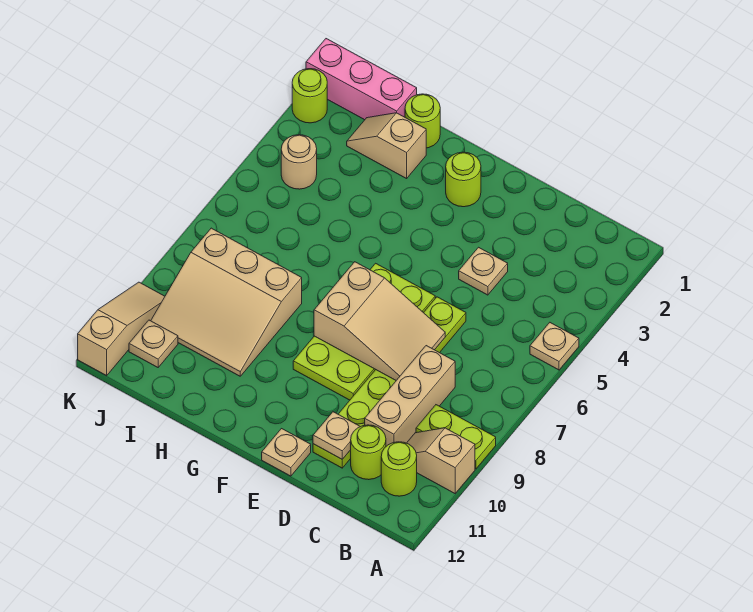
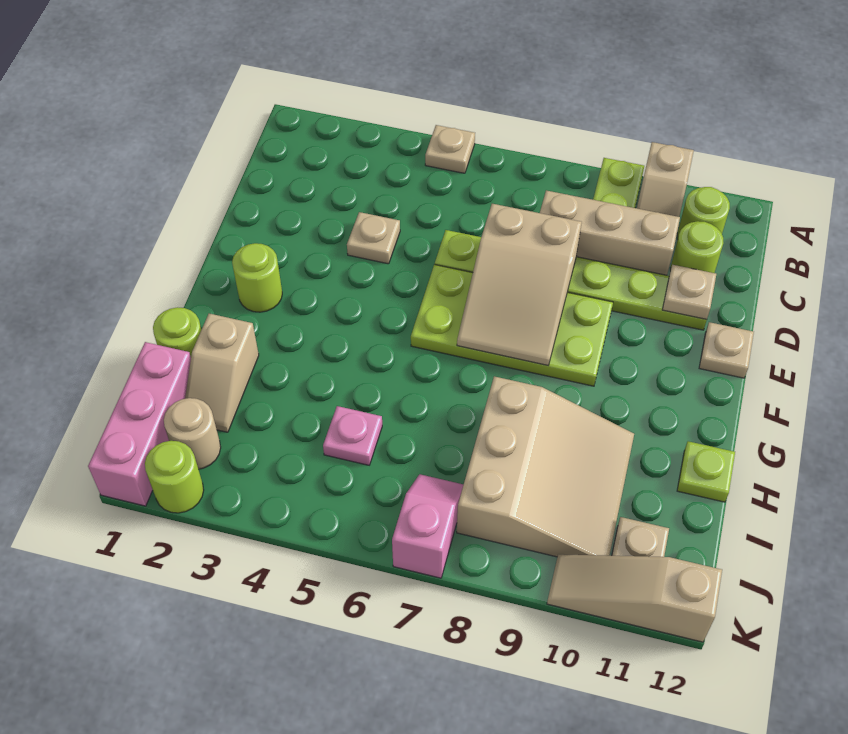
tan slope D7:F8 level 2 top F -> tan slope D7:F8 level 2 top D
none -> lime plate H12 level 1
none -> pink plate I5 level 1
tan round brick J4 level 1 -> tan round brick J2 level 1
none -> pink slope J7:K7 level 1 top K

